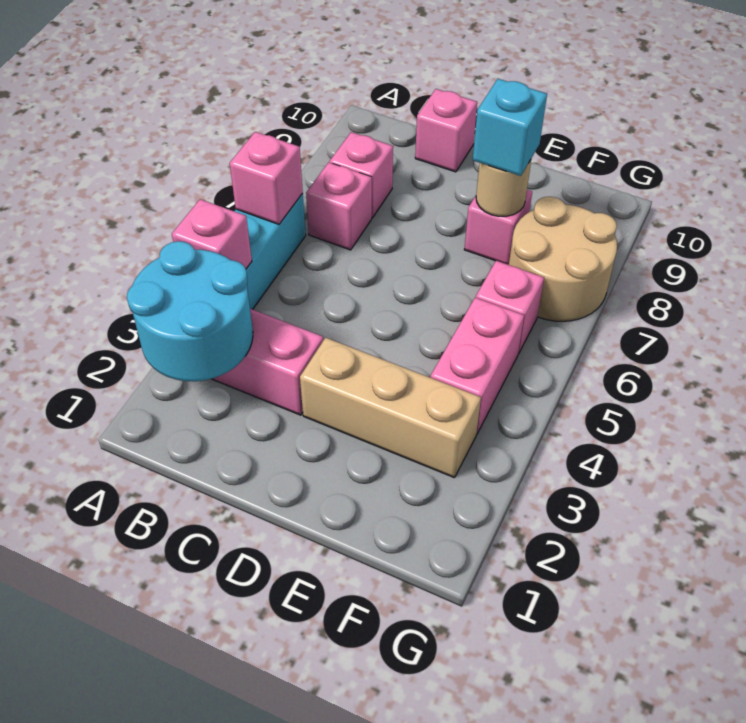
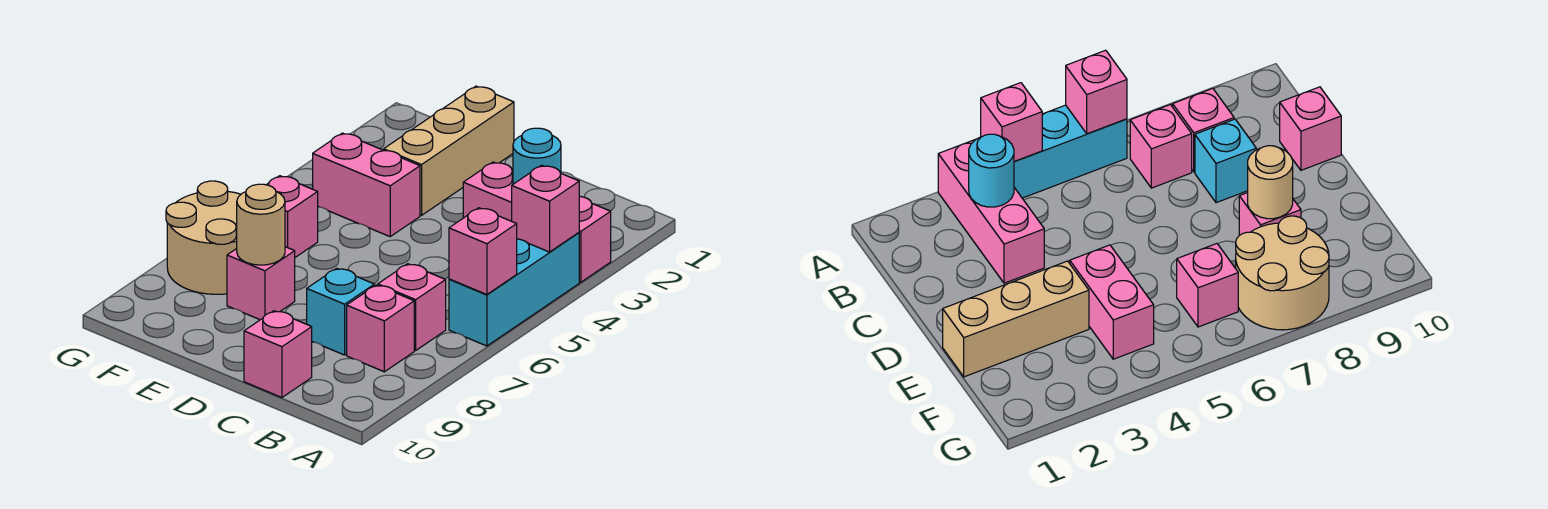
cyan round brick A2:B3 level 2 -> cyan round brick B3 level 2
tan brick D3:F3 level 1 -> tan brick E1:E3 level 1
cyan brick E8 level 3 -> cyan brick C8 level 1
pink brick F4:F5 level 1 -> pink brick E4:F4 level 1

